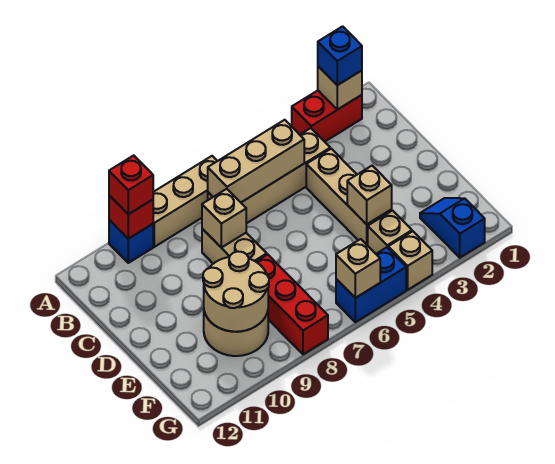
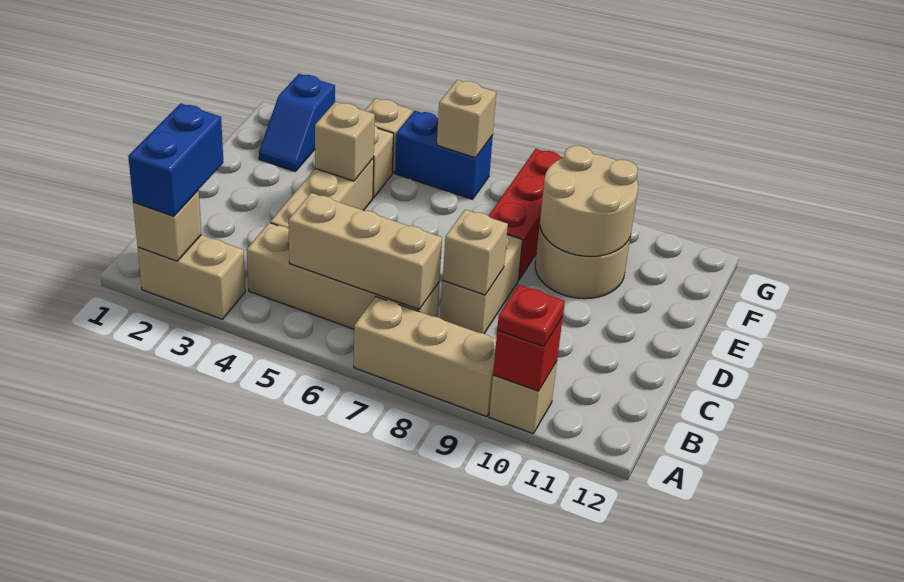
red brick A2:A3 level 1 -> tan brick A2:A3 level 1
blue brick A2 level 3 -> blue brick A2:B2 level 3
blue brick A10 level 1 -> tan brick A10 level 1
red brick A10 level 3 -> red plate A10 level 3

